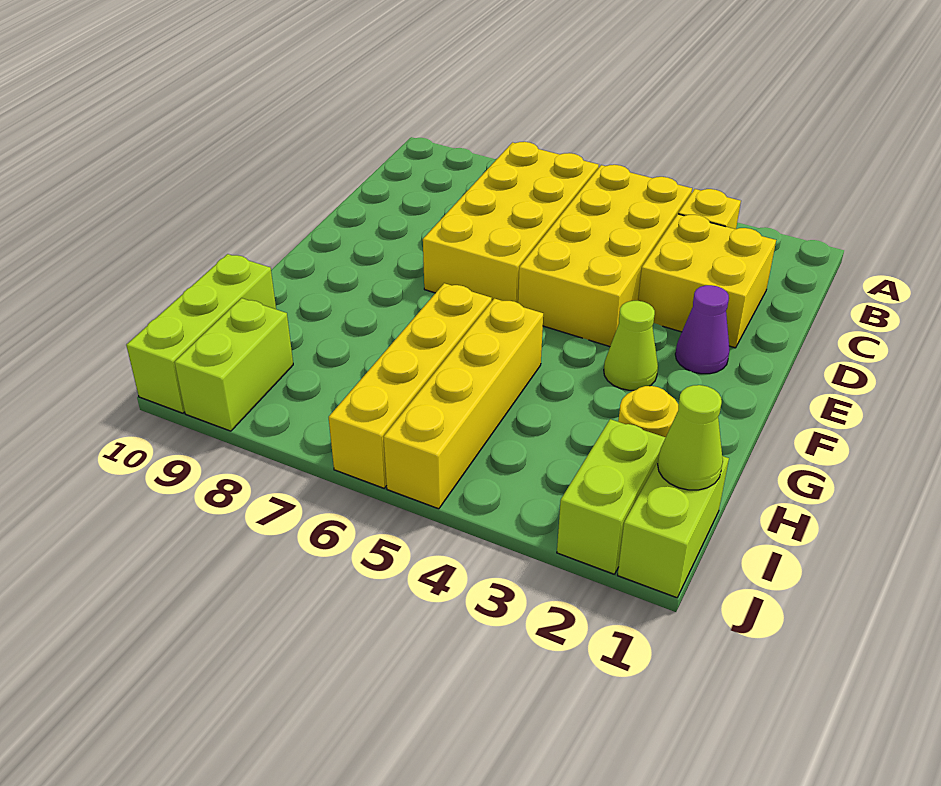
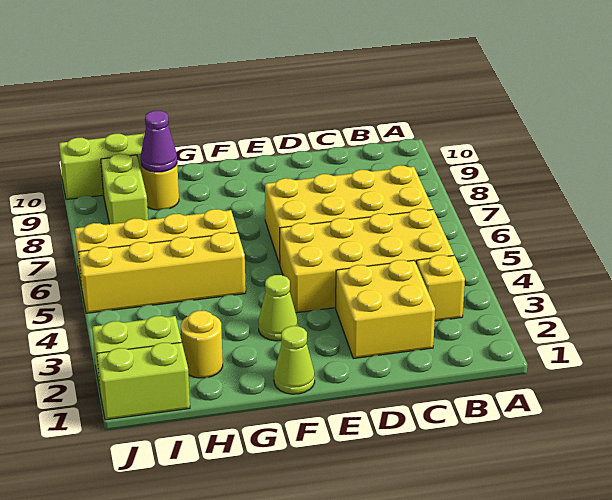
purple cone E2 level 1 -> purple cone H9 level 2
none -> yellow round brick H9 level 1
lime cone I1 level 2 -> lime cone F1 level 1
lime brick I9:J9 level 1 -> lime brick I8:I9 level 1

